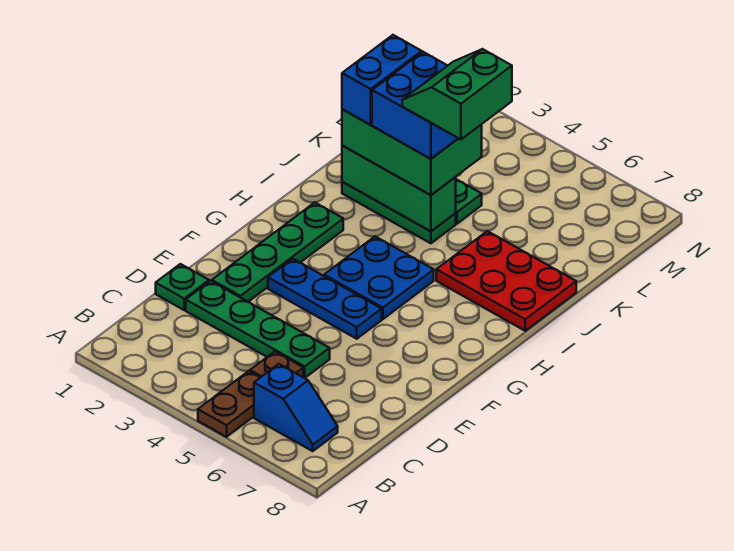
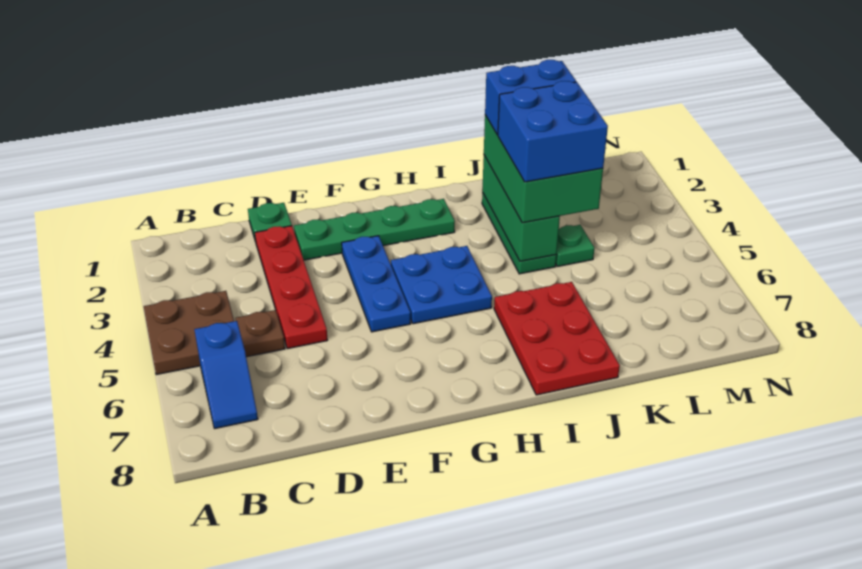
brown plate A5:B5 level 1 -> brown plate A4:B5 level 1
green plate D2:D5 level 1 -> red plate D2:D5 level 1
green slope J4:K5 level 5 top 5 -> none

